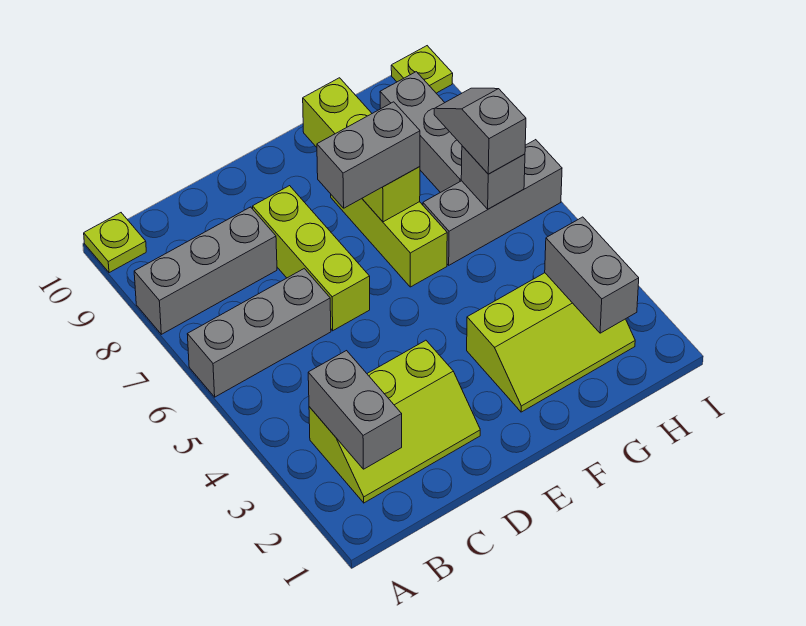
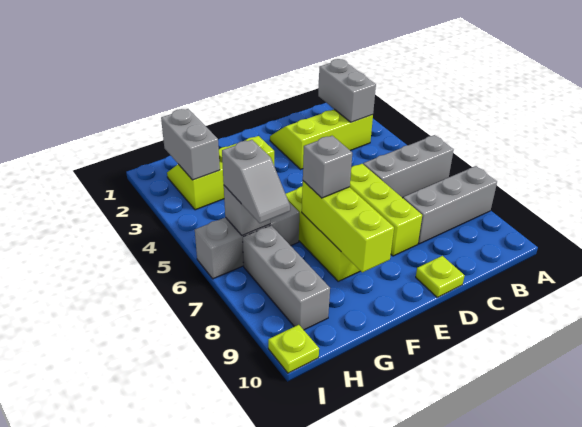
lime plate A10 level 1 -> lime plate D10 level 1
grey brick E7:F7 level 3 -> grey brick F7 level 3

